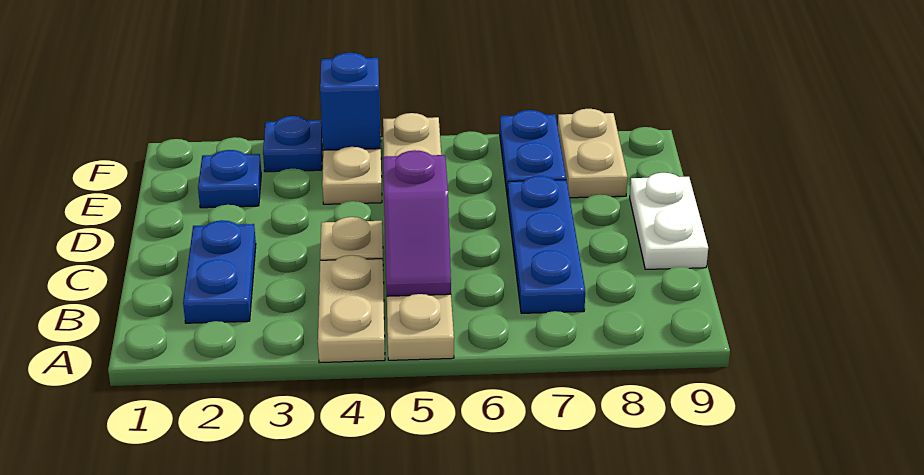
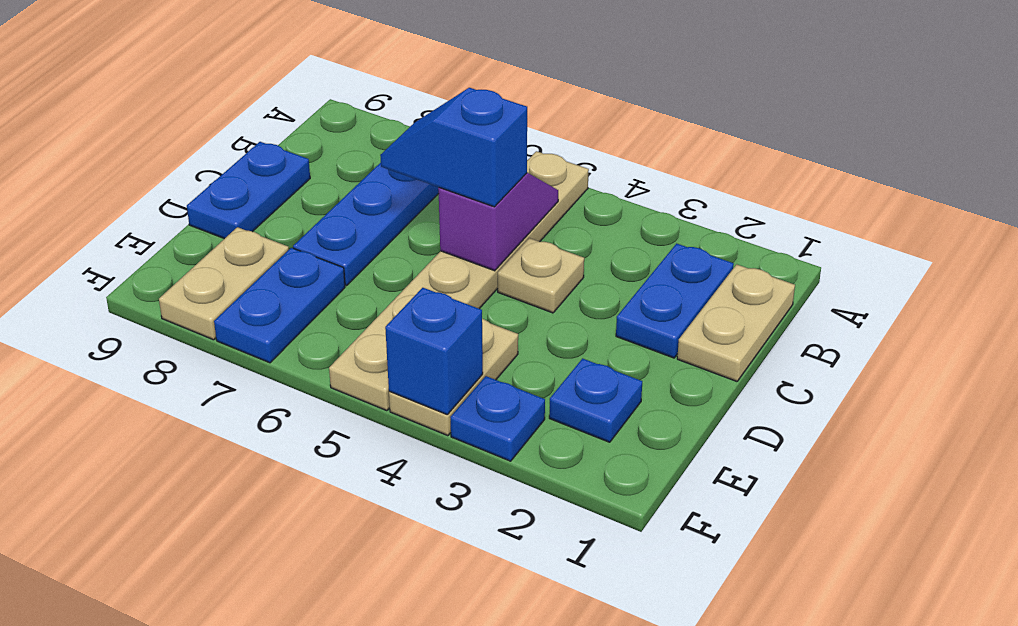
tan plate A4:B4 level 1 -> tan plate B1:C1 level 1
none -> blue slope C5:C6 level 3 top 5
white plate C9:D9 level 1 -> blue plate C9:D9 level 1

